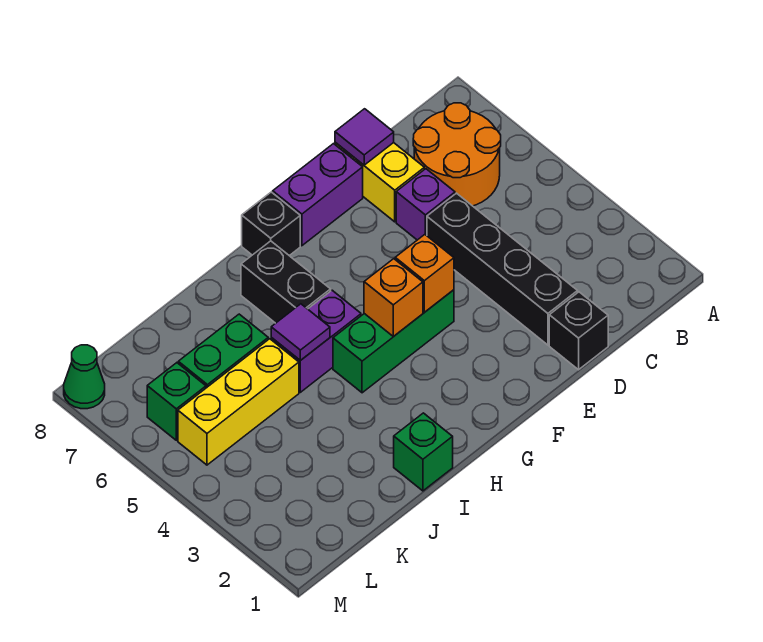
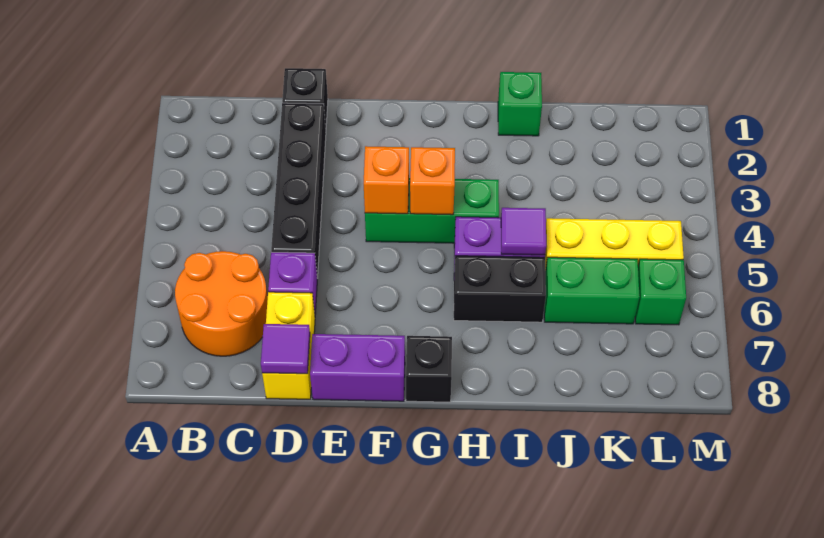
black brick H6:H7 level 1 -> black brick H6:I6 level 1
green cone M8 level 1 -> none

